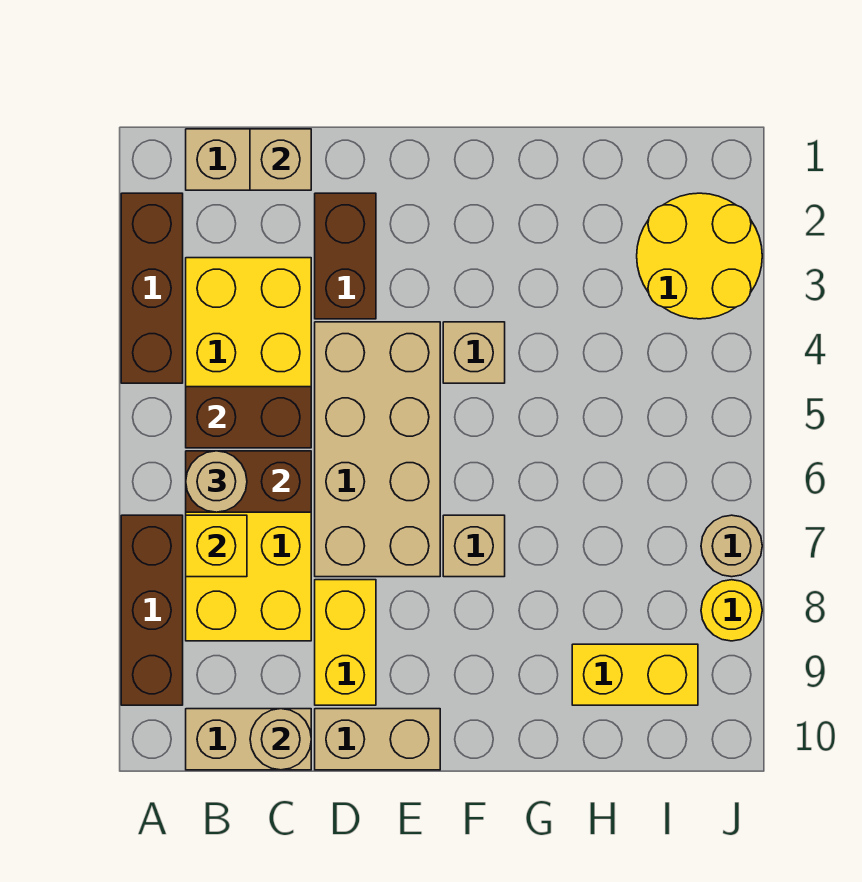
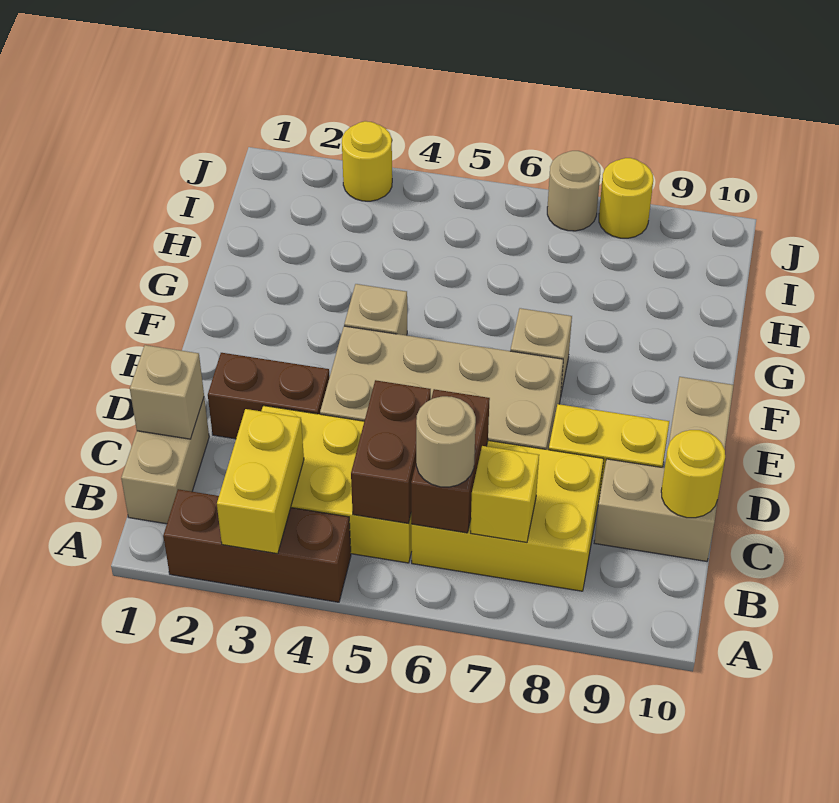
brown brick A7:A9 level 1 -> none
tan brick B10:C10 level 1 -> tan brick C9:C10 level 1
tan round brick C10 level 2 -> yellow round brick C10 level 2
yellow brick H9:I9 level 1 -> yellow brick A3:B3 level 2
yellow round brick I2:J3 level 1 -> yellow round brick J3 level 1

